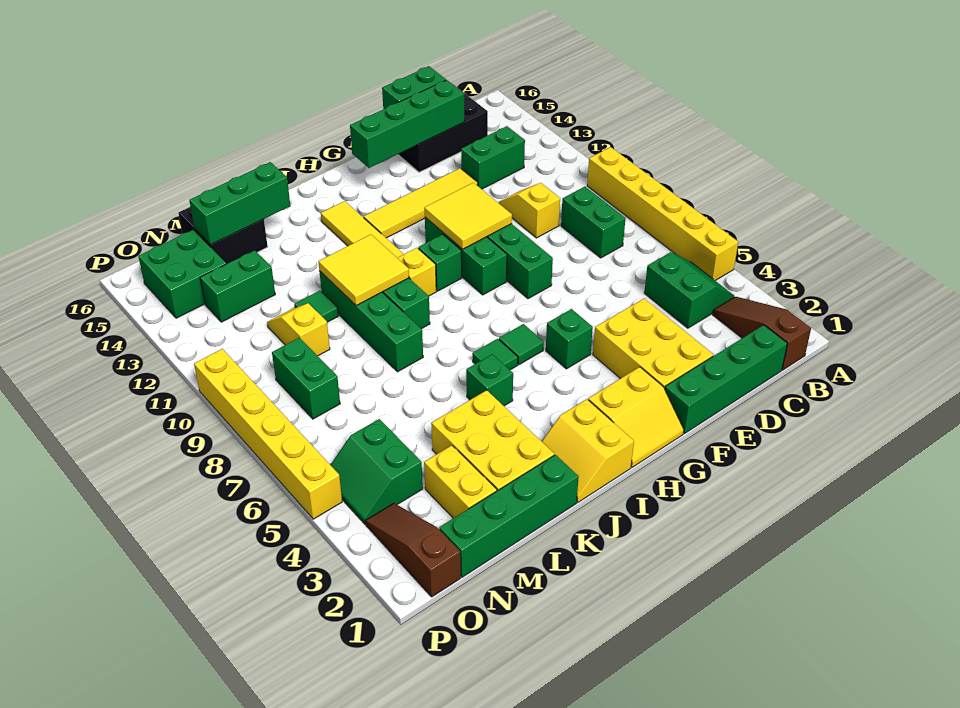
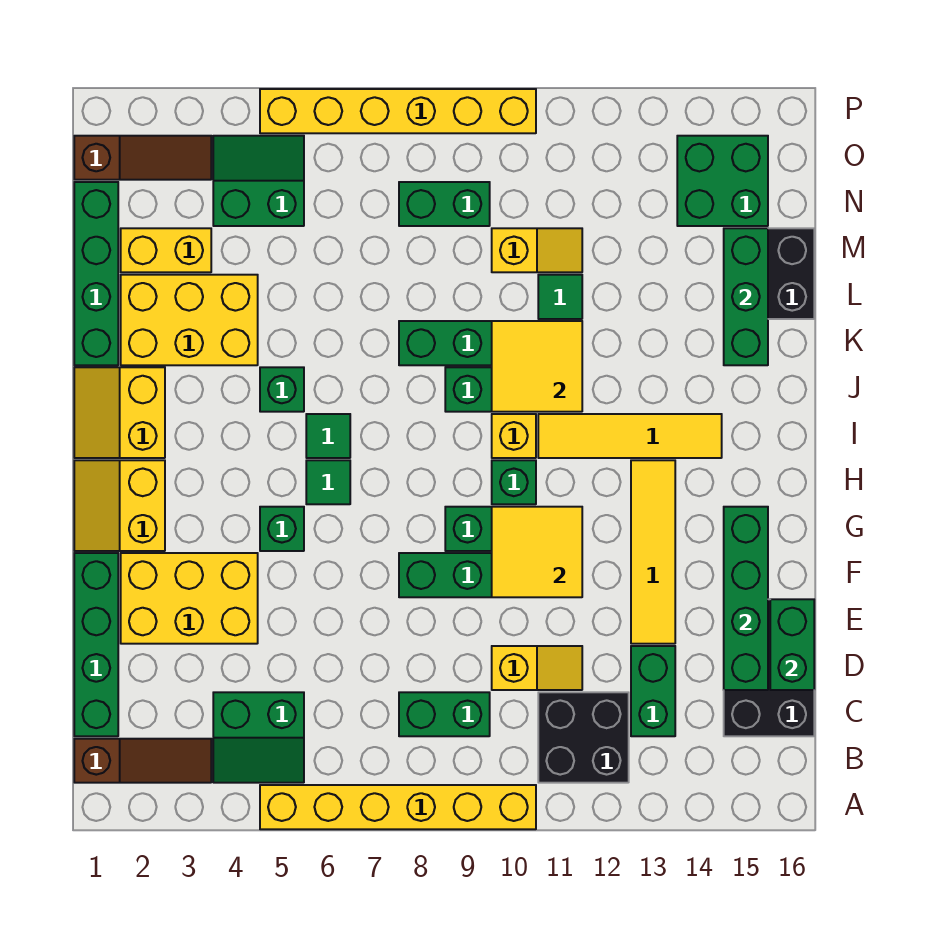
none -> black brick B11:C12 level 1
yellow slope I1:J2 level 1 top I -> yellow slope I1:J2 level 1 top 2
green brick M13:N13 level 1 -> none

